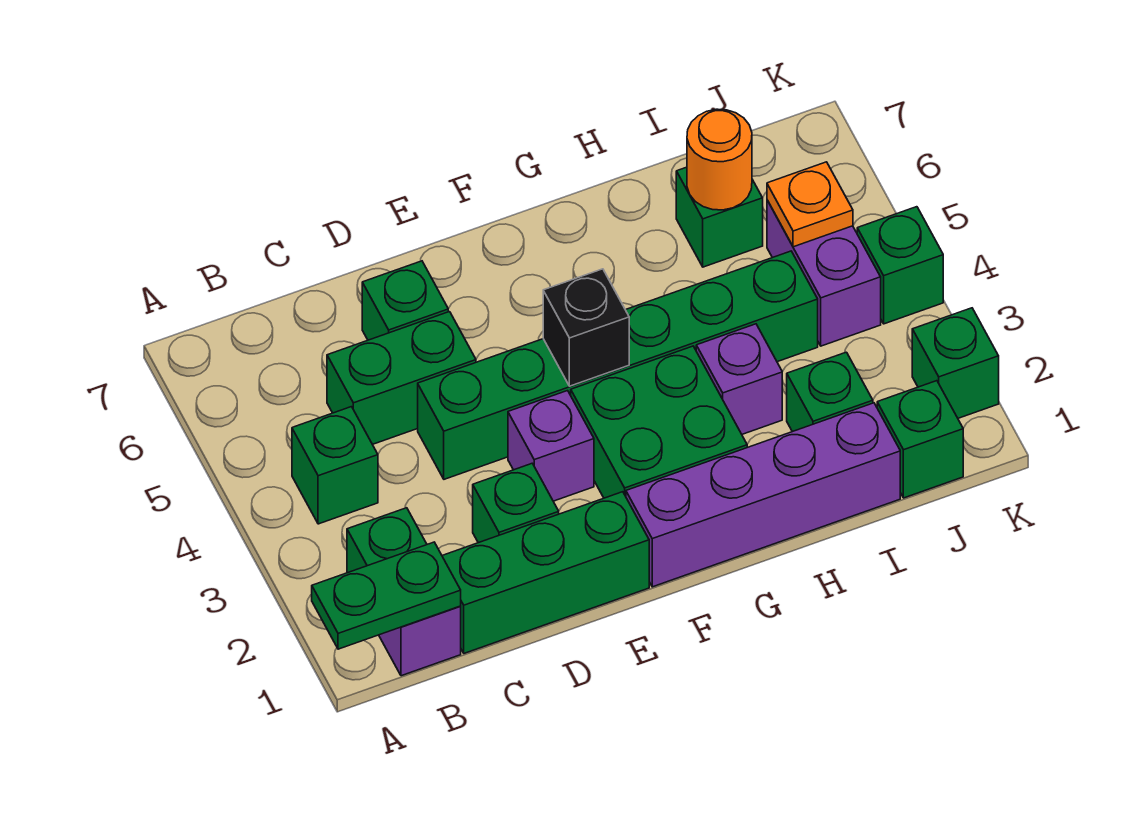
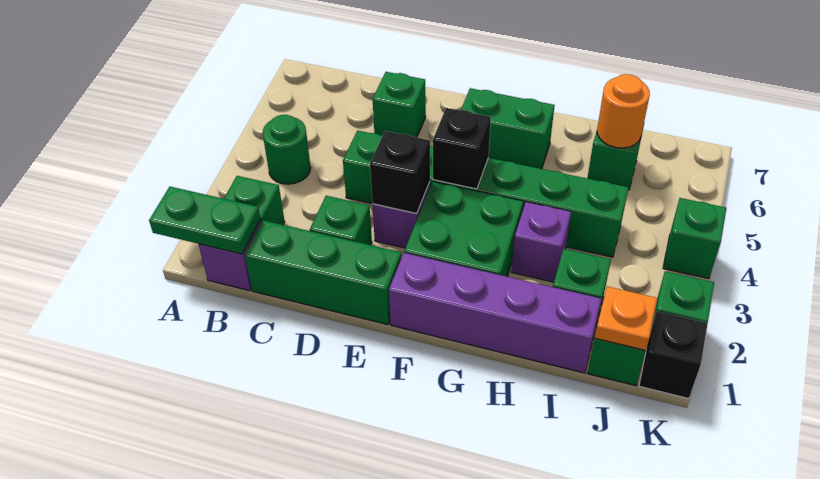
green brick B4 level 1 -> green round brick B4 level 1
green brick C5:D5 level 1 -> green brick F6:G6 level 1
none -> black brick E3 level 2
purple brick J4:J5 level 1 -> none
orange plate J5 level 2 -> orange plate J1 level 2
none -> black brick K1 level 1

